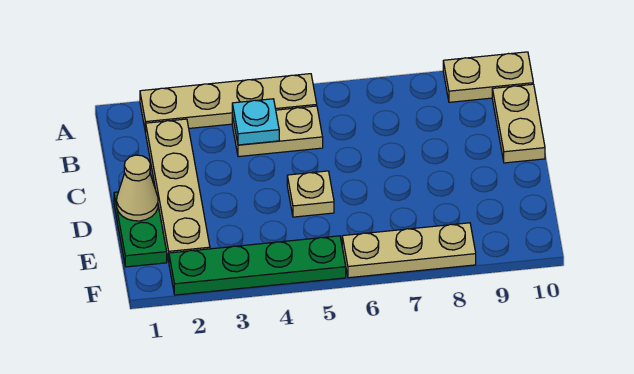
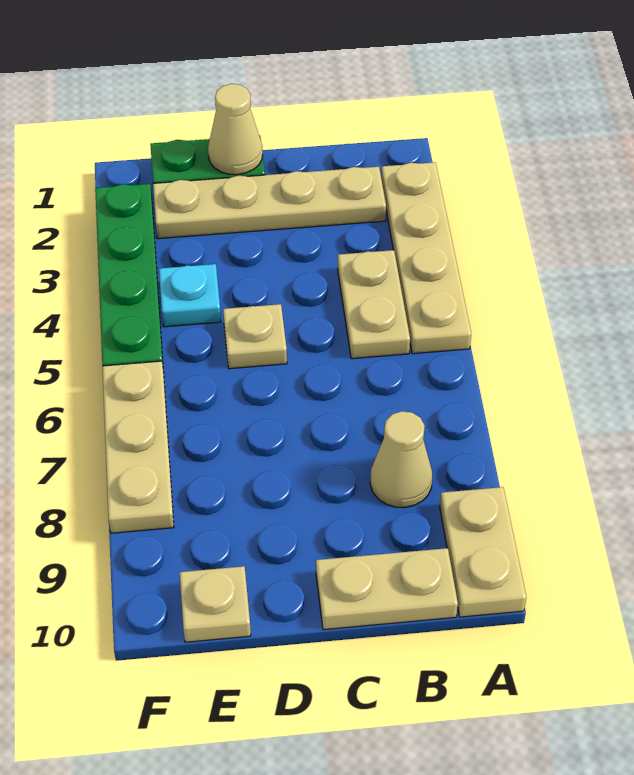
cyan plate B4 level 2 -> cyan plate E4 level 1
none -> tan cone B8 level 1
none -> tan plate E10 level 1

